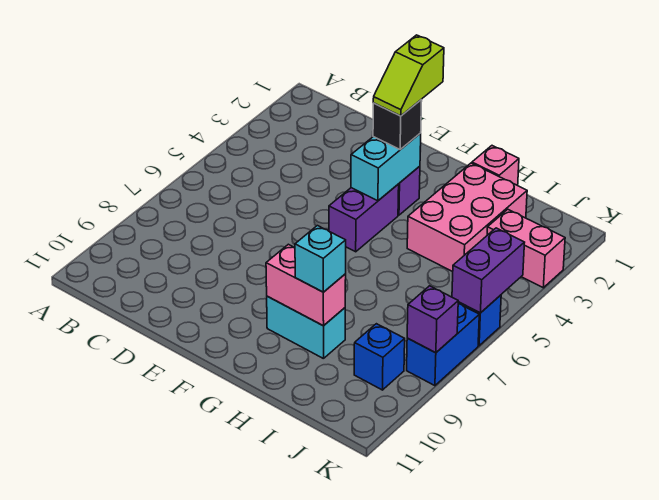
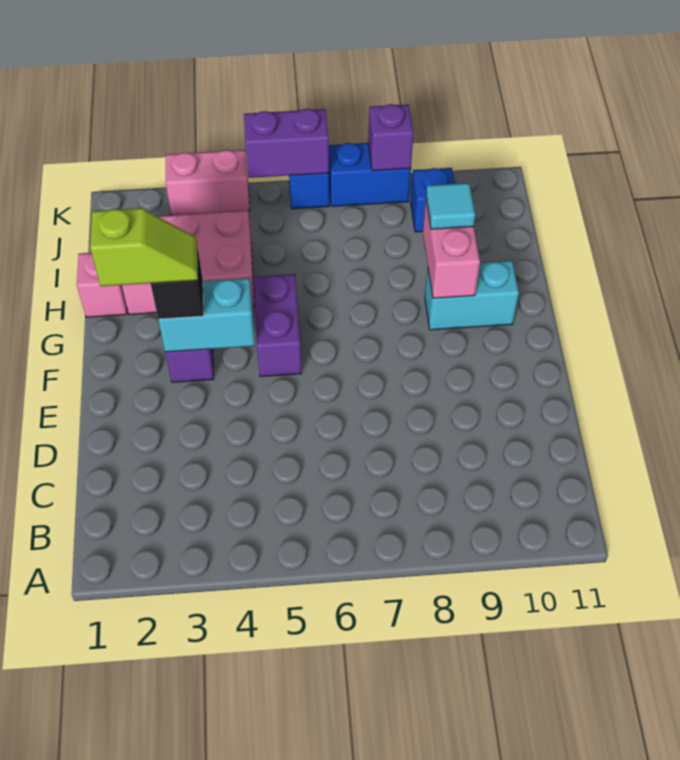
purple brick F4:F5 level 1 -> purple brick F5:G5 level 1
cyan brick G9:H9 level 1 -> cyan brick G9:G10 level 1
cyan brick H9 level 3 -> cyan tile H9 level 3
pink brick J3:K3 level 1 -> pink brick K3:K4 level 1

